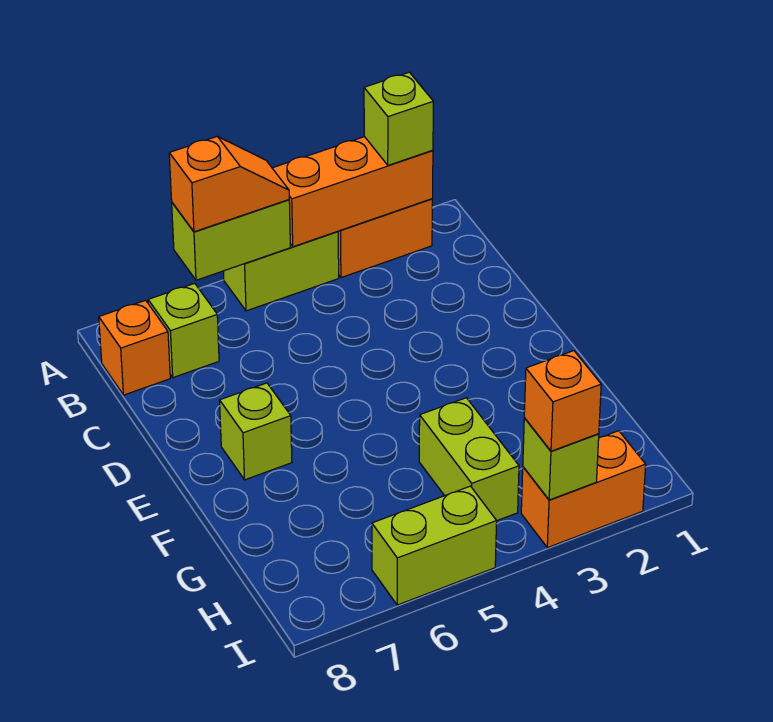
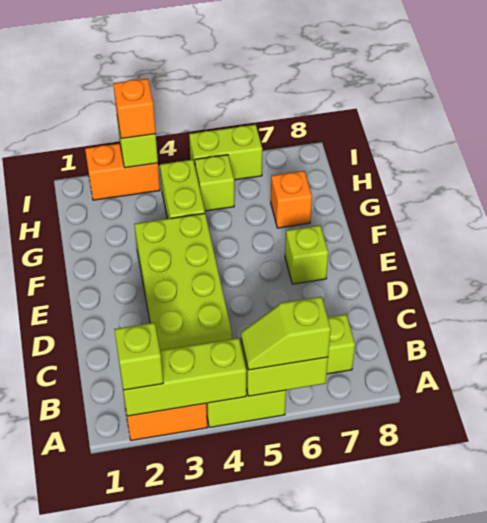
orange brick A2:A4 level 2 -> lime brick A2:A4 level 2
orange slope A5:A6 level 3 top 6 -> lime slope A5:A6 level 3 top 6
orange brick B8 level 1 -> orange brick G7 level 1
none -> lime brick C3:F4 level 1
none -> lime brick H5 level 1

